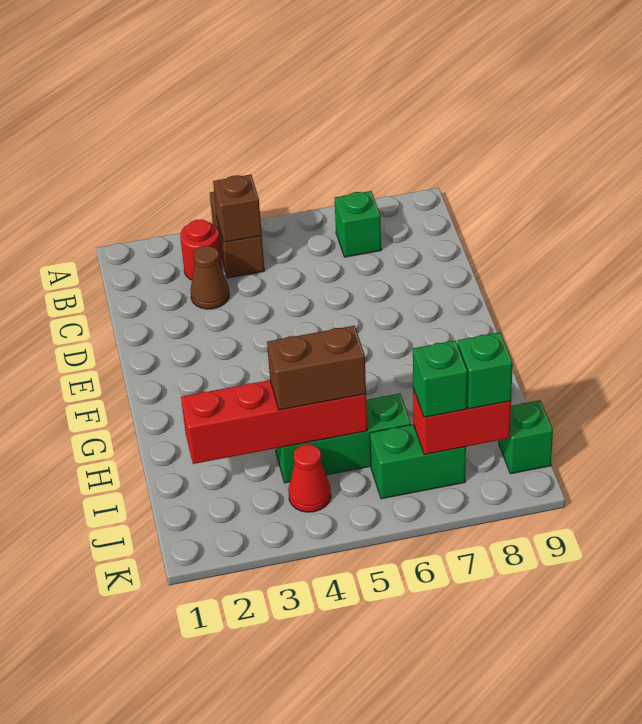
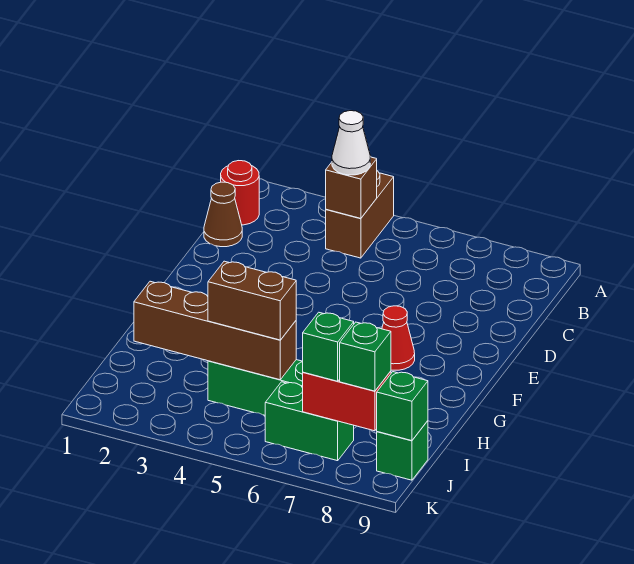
red round brick B3 level 1 -> red round brick B1 level 1
none -> white cone B4 level 3
green brick B7 level 1 -> green brick J9 level 2
brown cone C3 level 1 -> brown cone C1 level 1
red brick I2:I5 level 2 -> brown brick I2:I5 level 2
red cone J4 level 1 -> red cone F7 level 1

